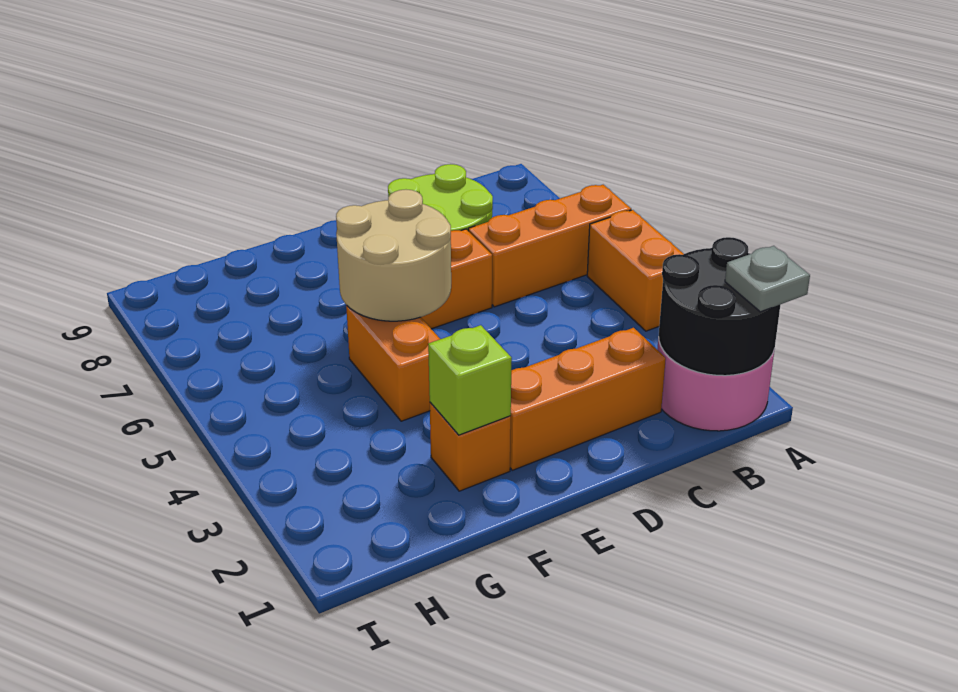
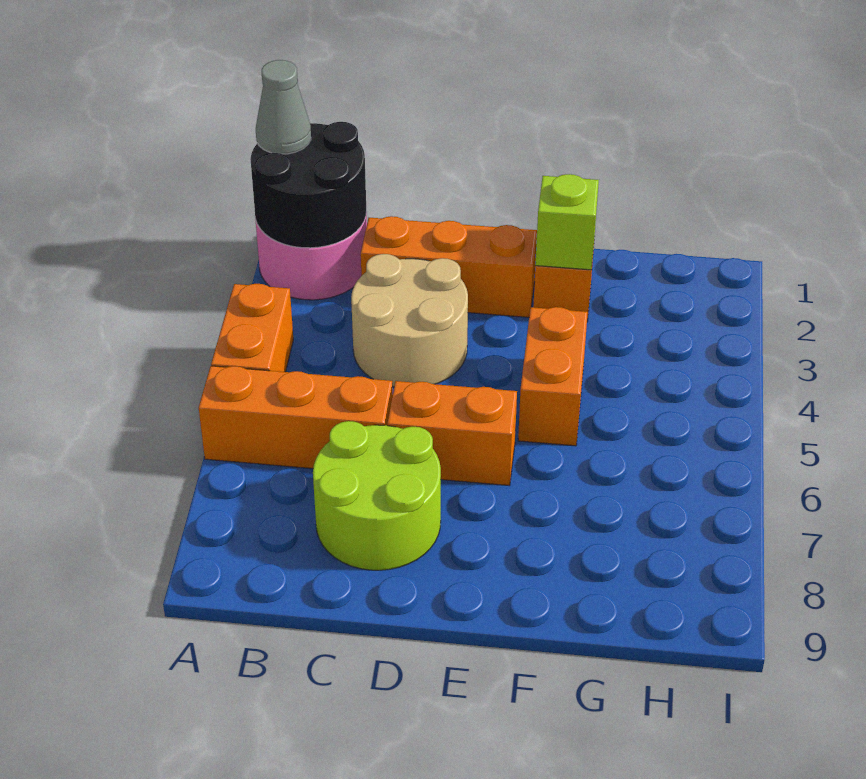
grey plate A1 level 3 -> grey cone A1 level 3
tan round brick E5:F6 level 2 -> tan round brick C3:D4 level 1

